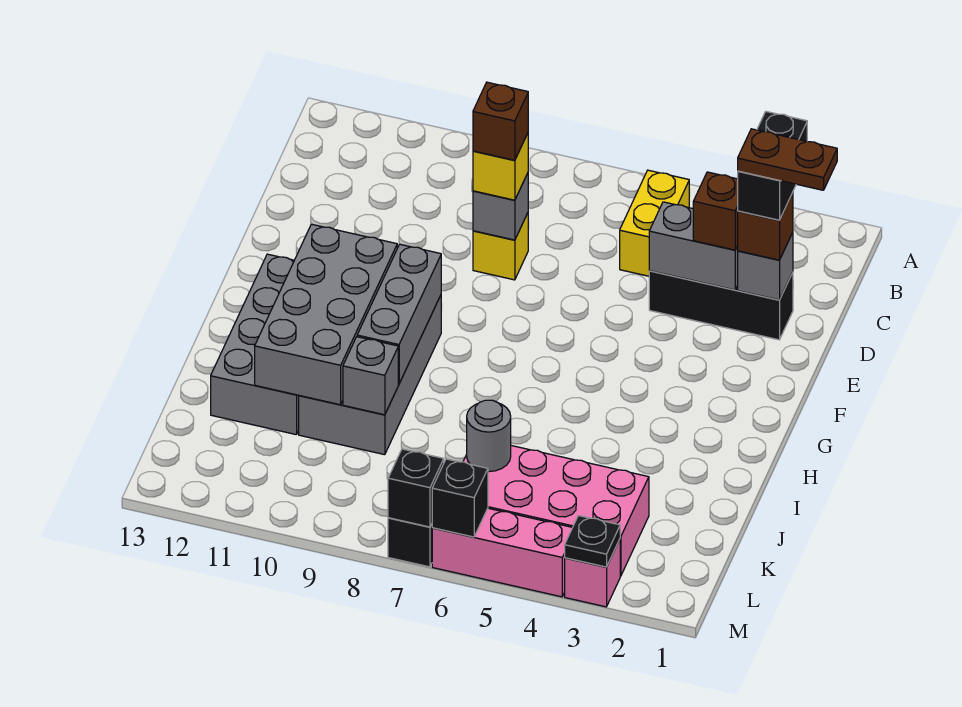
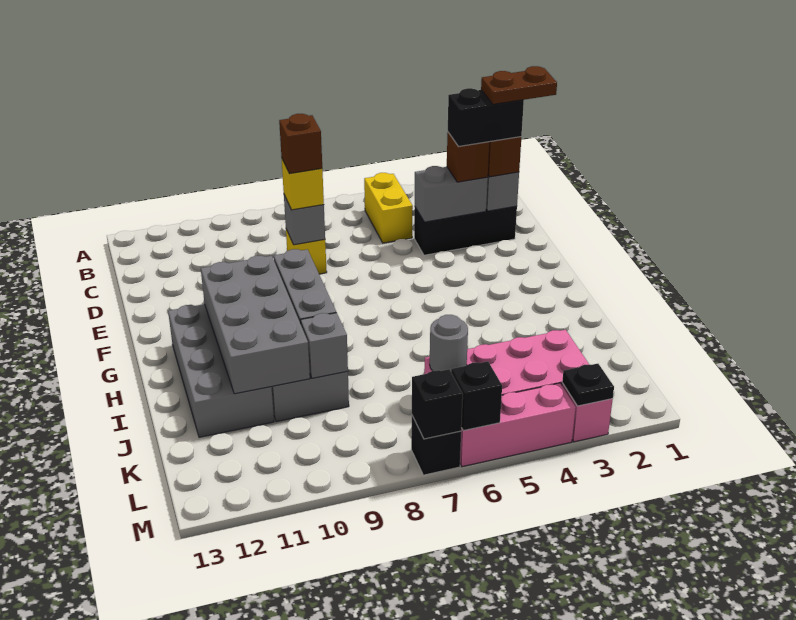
black brick C2:D2 level 4 -> black brick D2:D3 level 4

